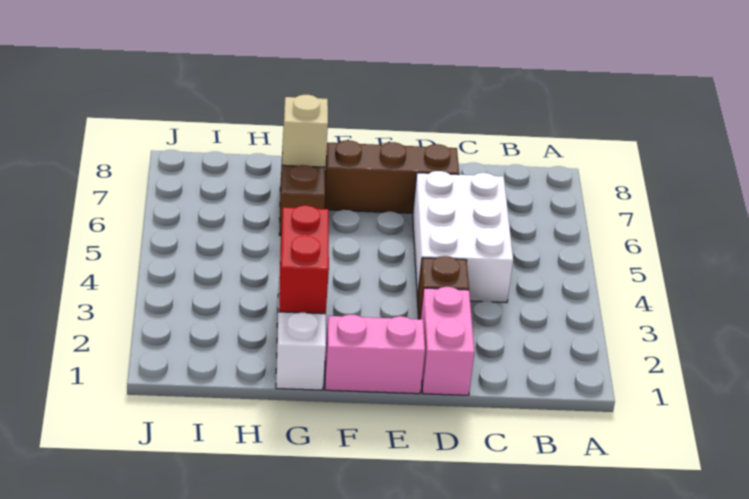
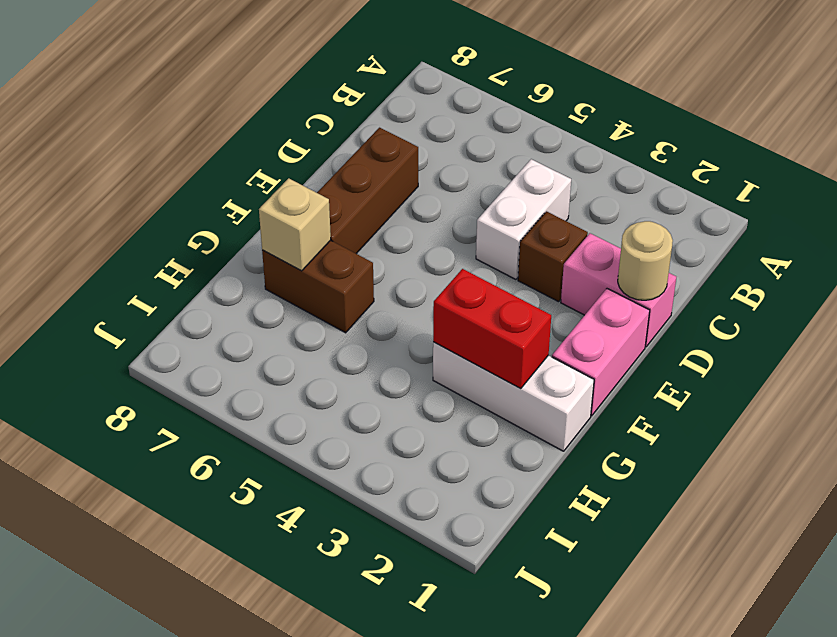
white brick C4:D6 level 1 -> white brick C4:D4 level 1
none -> tan round brick D1 level 2

